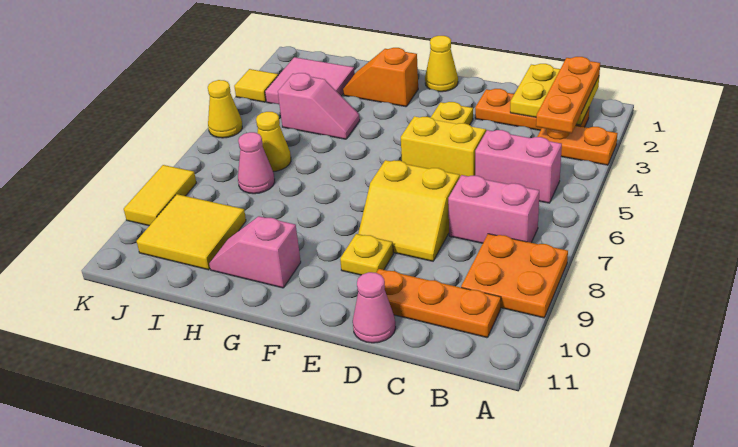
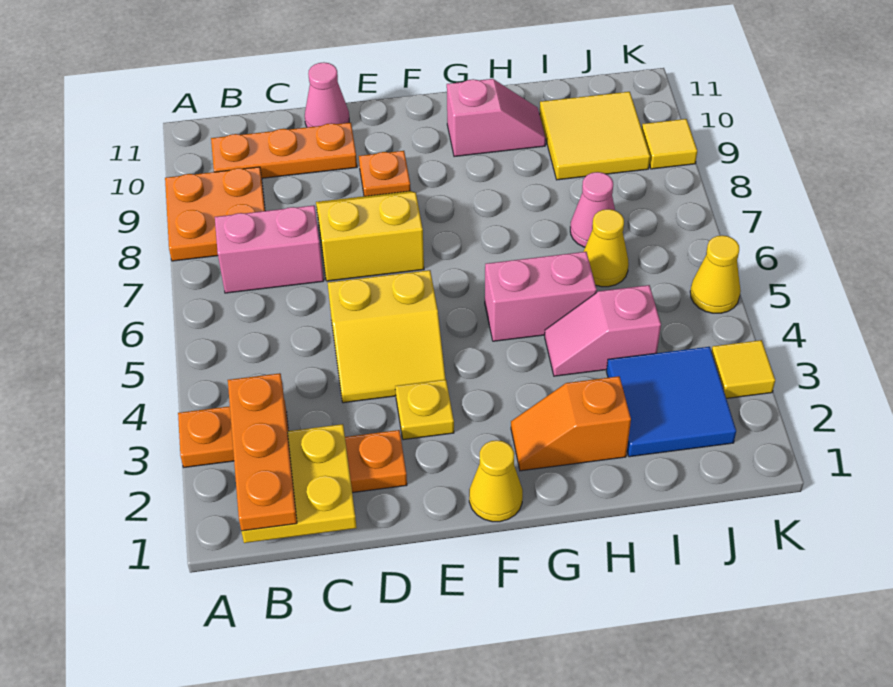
pink brick B5:C5 level 1 -> pink brick G5:H5 level 1
yellow plate E9 level 1 -> orange plate E9 level 1
orange slope G2:H2 level 1 top G -> orange slope G2:H2 level 1 top H
pink tile I2:J3 level 1 -> blue tile I2:J3 level 1
yellow tile K8:K9 level 1 -> yellow tile K9 level 1

